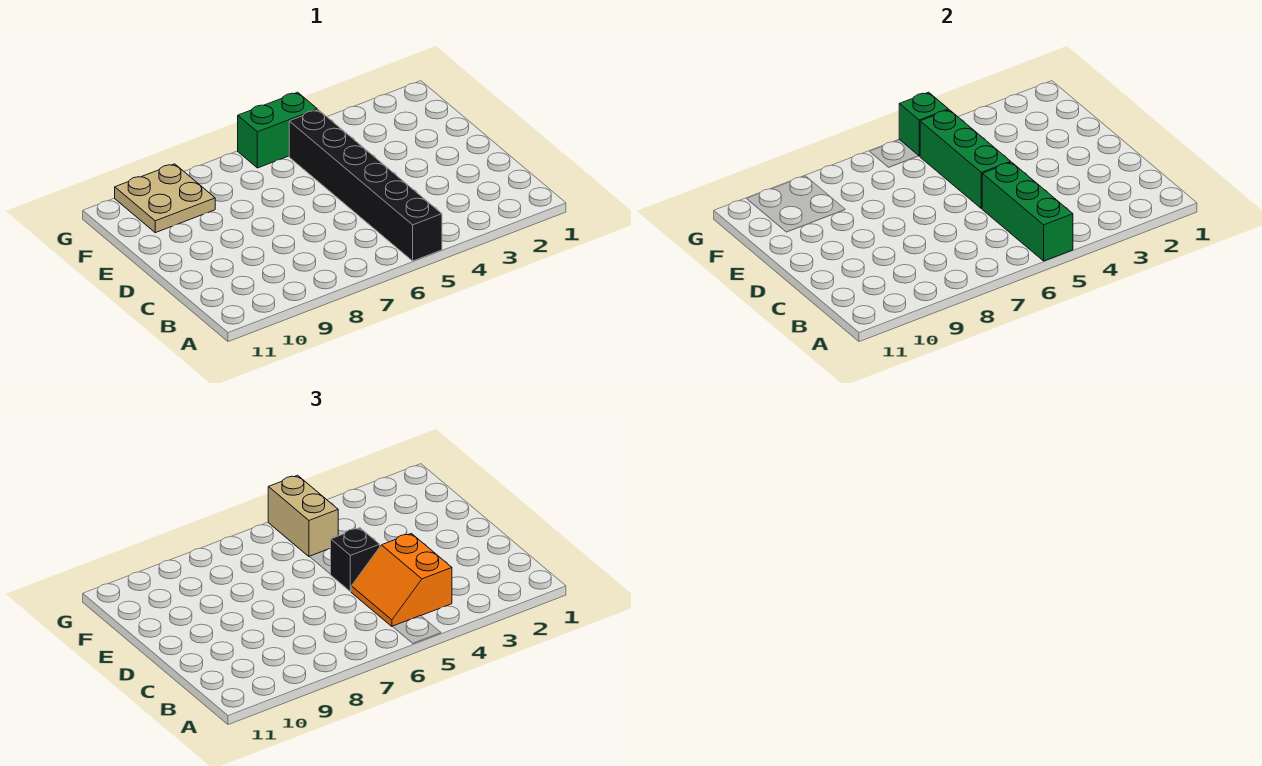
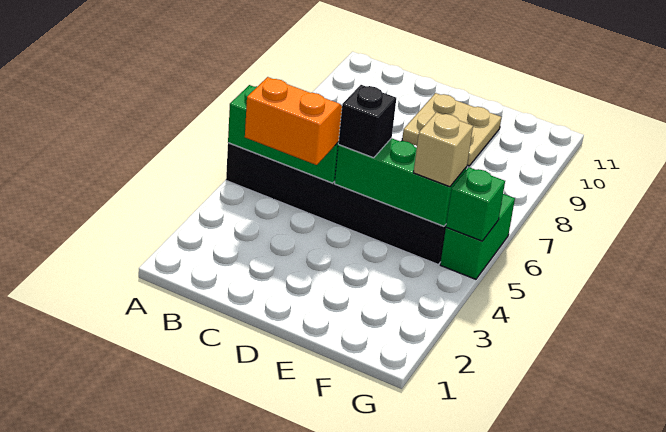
tan brick F5:G5 level 3 -> tan brick F5 level 3
tan plate F9:G10 level 1 -> tan plate D9:E10 level 1

